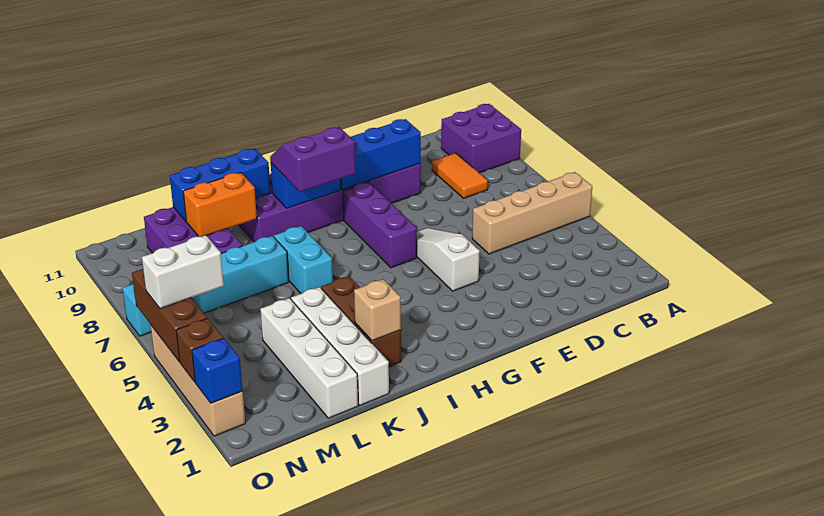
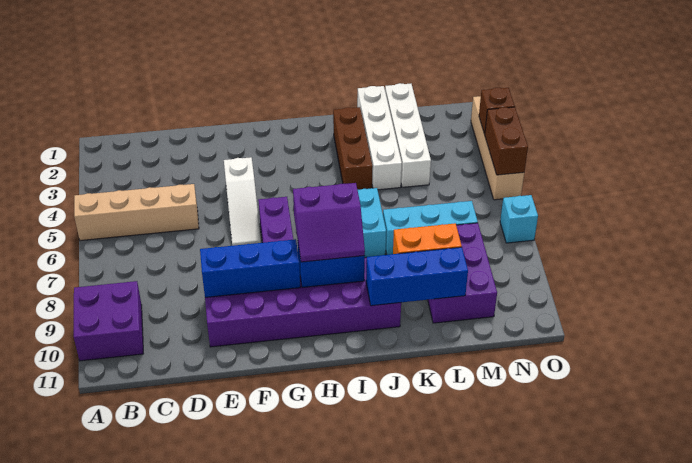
orange tile C8:C9 level 1 -> none
tan brick J2 level 2 -> none
white brick N5:O5 level 3 -> none
blue brick O2 level 2 -> none
brown brick O4:O6 level 2 -> brown brick O4:O5 level 2

